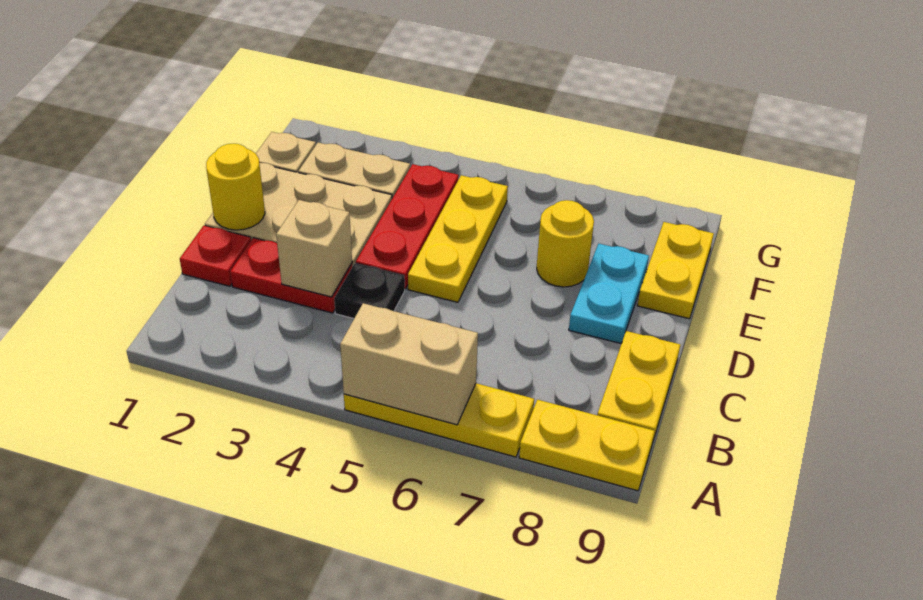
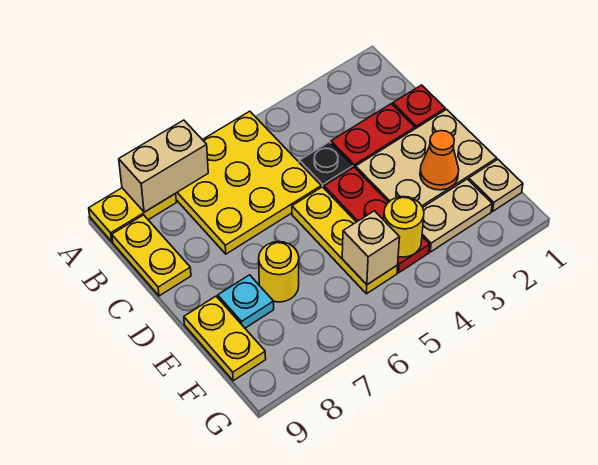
yellow plate A5:A7 level 1 -> yellow plate A5:C7 level 1
tan brick A5:A6 level 2 -> tan brick A7:A8 level 2
tan brick C3 level 2 -> tan brick F5 level 2
yellow round brick D1 level 2 -> yellow round brick F4 level 2
cyan plate D8:E8 level 1 -> cyan plate E8 level 1
none -> orange cone E2 level 2

